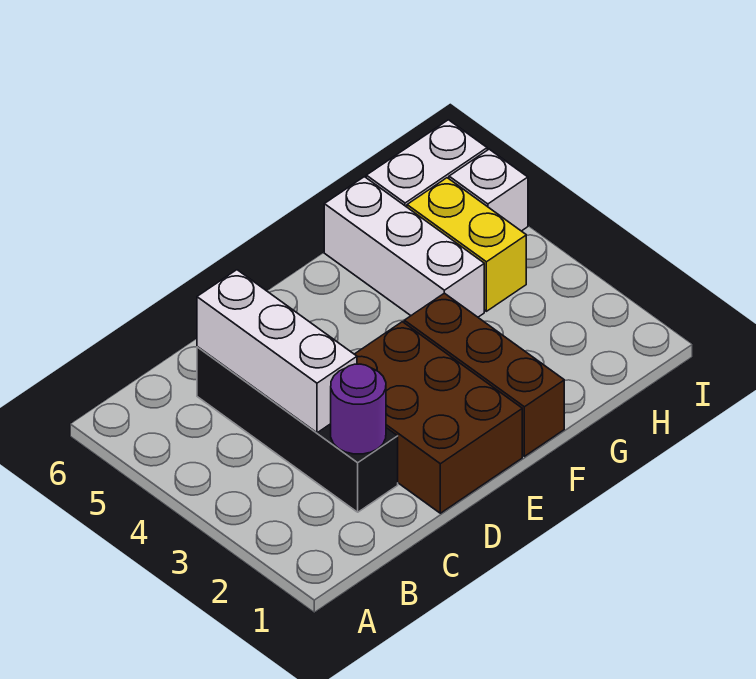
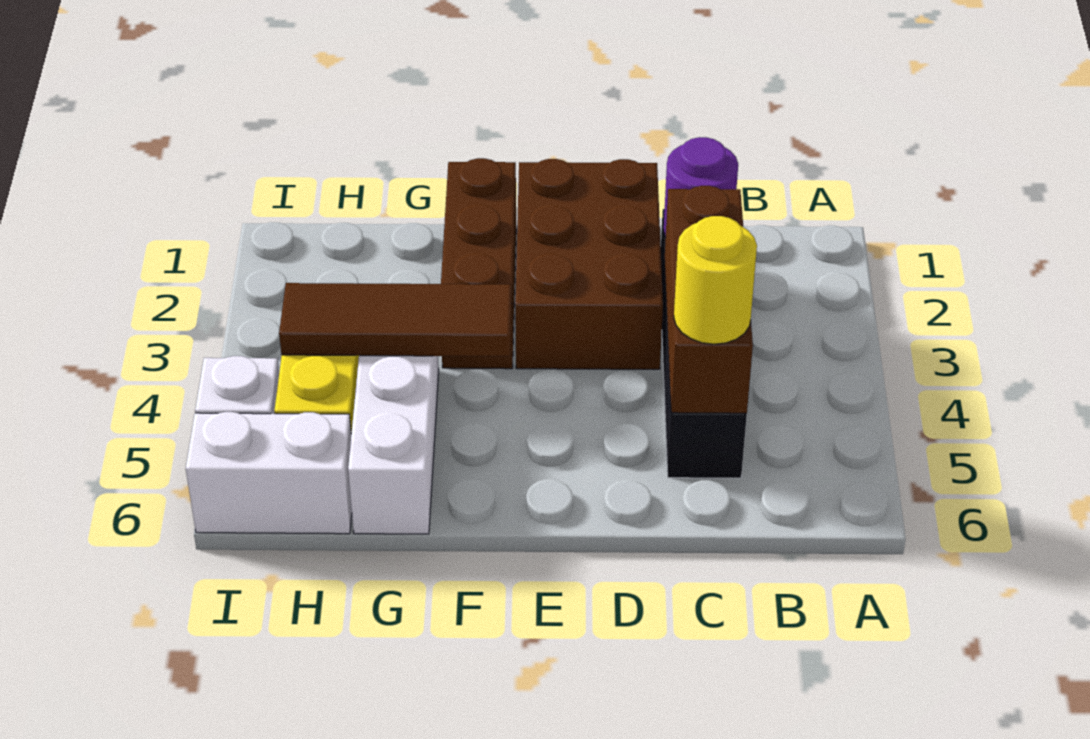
white brick C3:C5 level 2 -> brown brick C3:C5 level 2
none -> yellow round brick C5 level 3
none -> brown tile F4:H4 level 2

